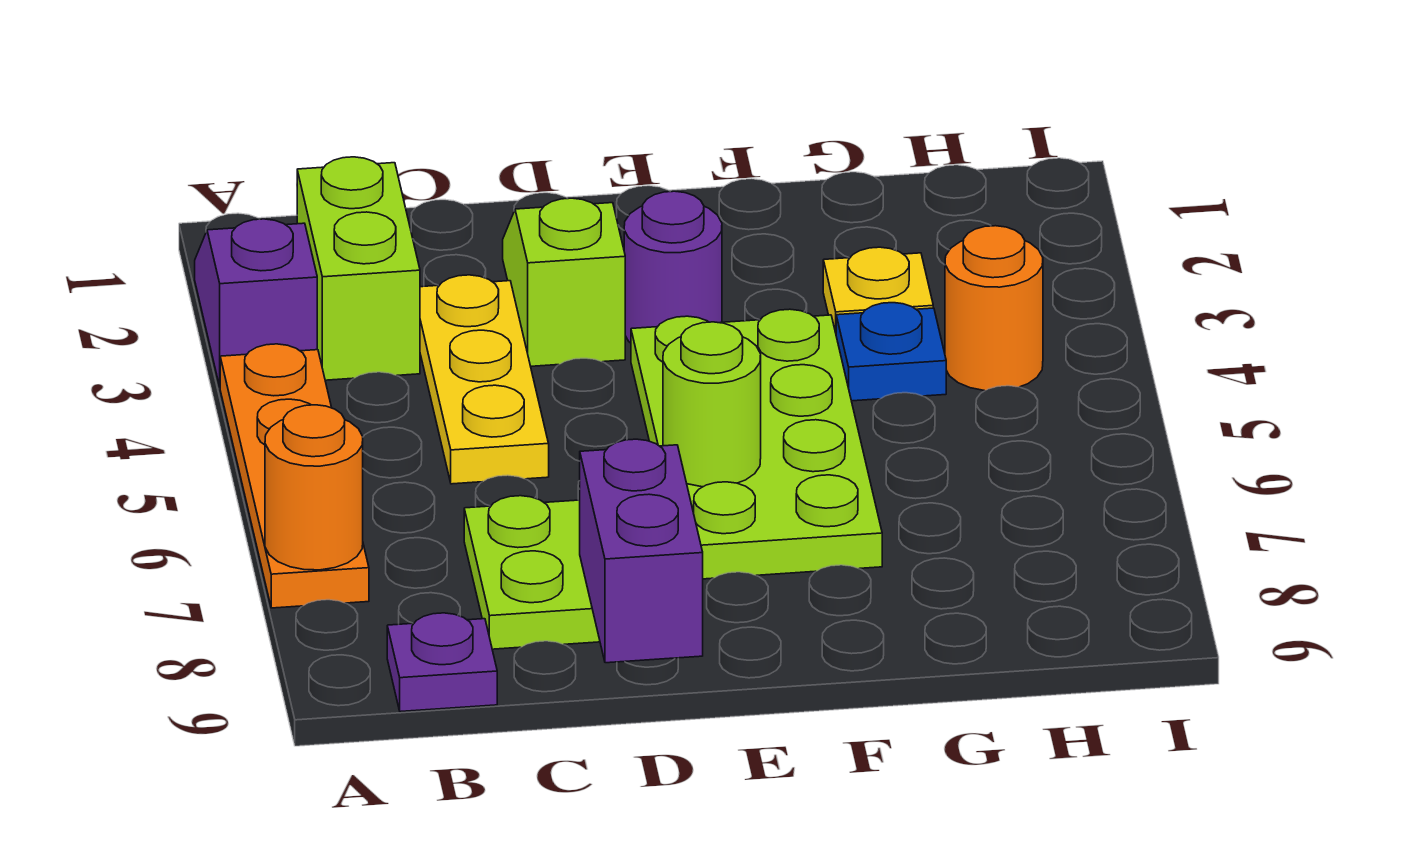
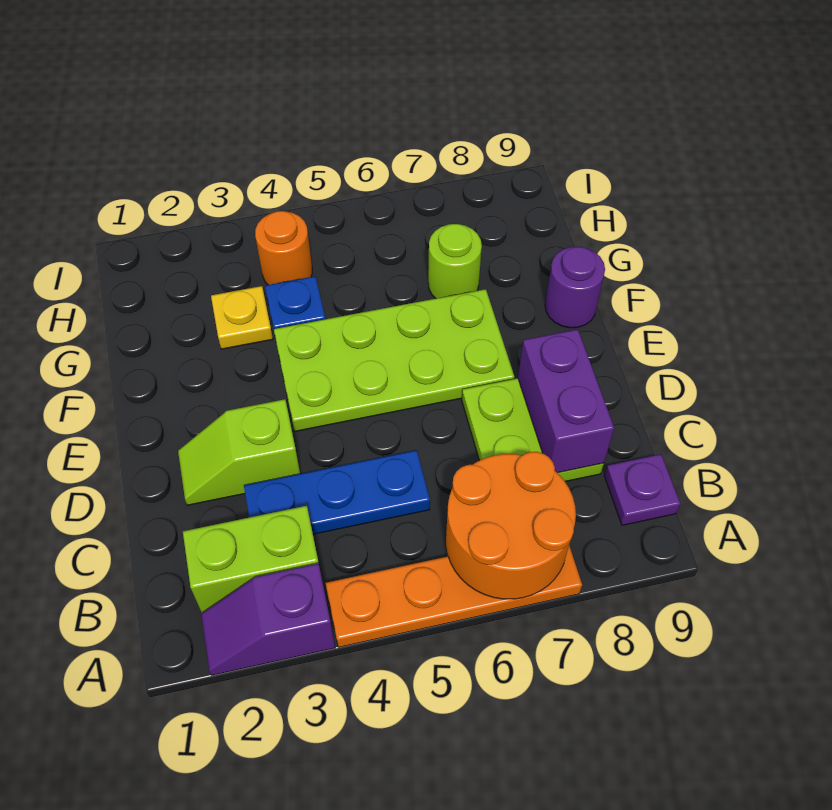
orange round brick A7 level 2 -> orange round brick A6:B7 level 2
yellow plate C3:C5 level 1 -> blue plate C3:C5 level 1
purple brick D8:D9 level 2 -> purple brick C8:D8 level 2
purple round brick E3 level 1 -> purple round brick F9 level 1
lime round brick E6 level 2 -> lime round brick G7 level 1

